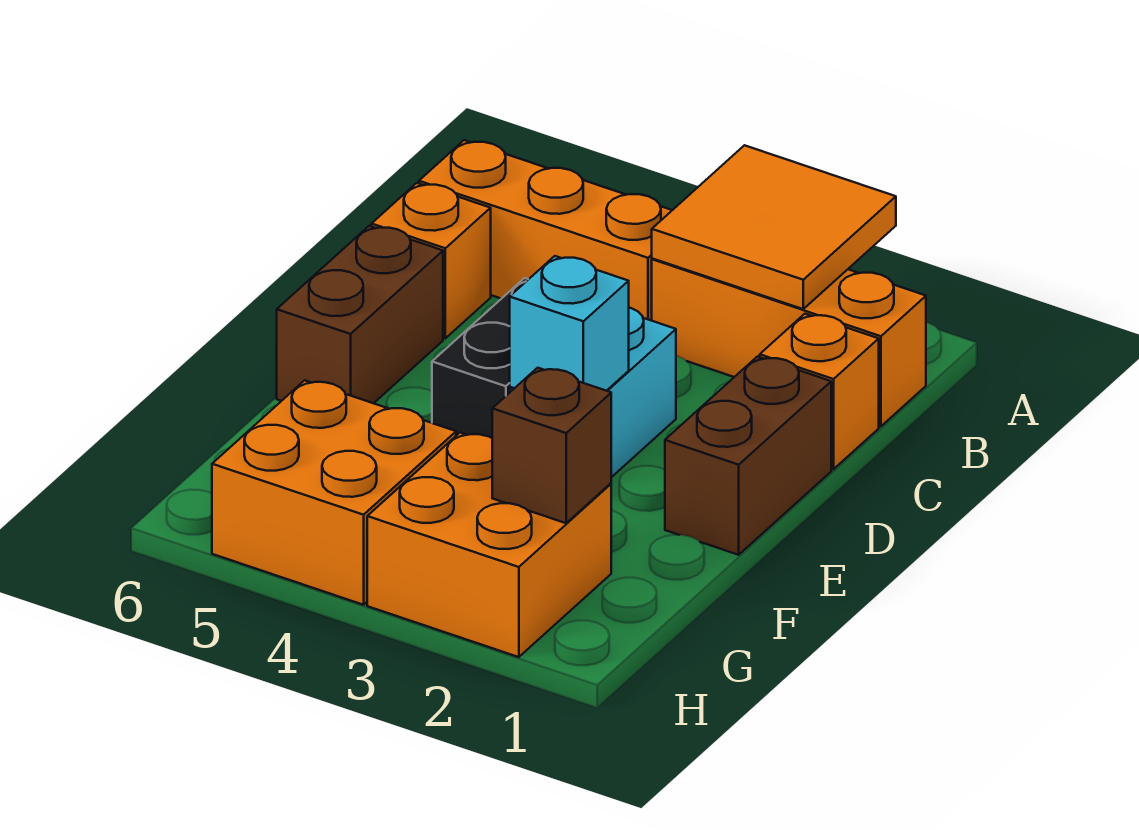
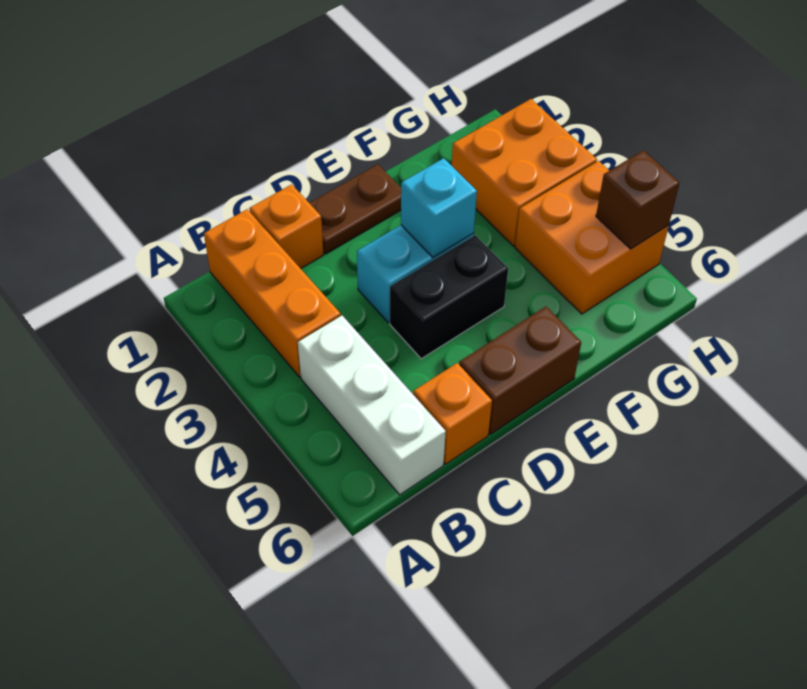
orange tile A2:B3 level 2 -> none
orange brick B4:B6 level 1 -> white brick B4:B6 level 1
brown brick D1:E1 level 1 -> brown plate D1:E1 level 1
brown brick G2 level 2 -> brown brick H5 level 2

